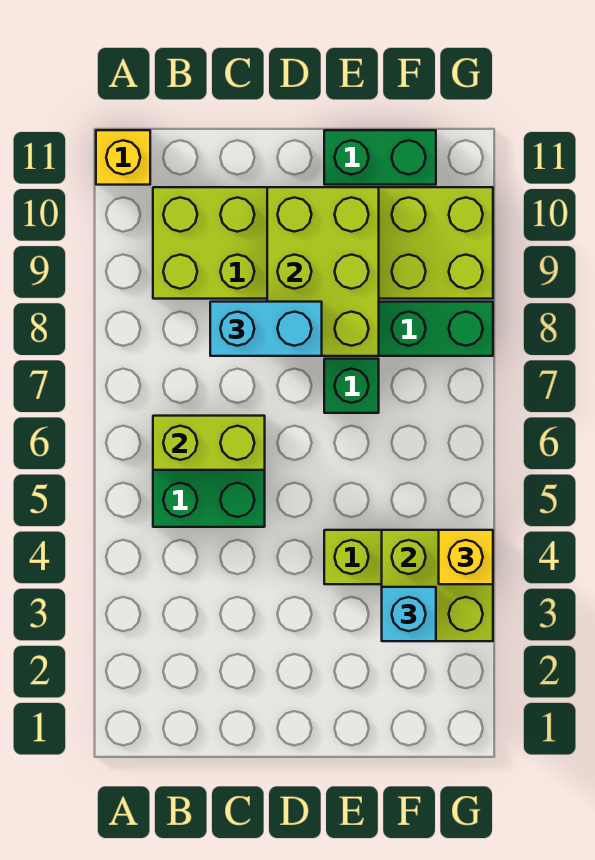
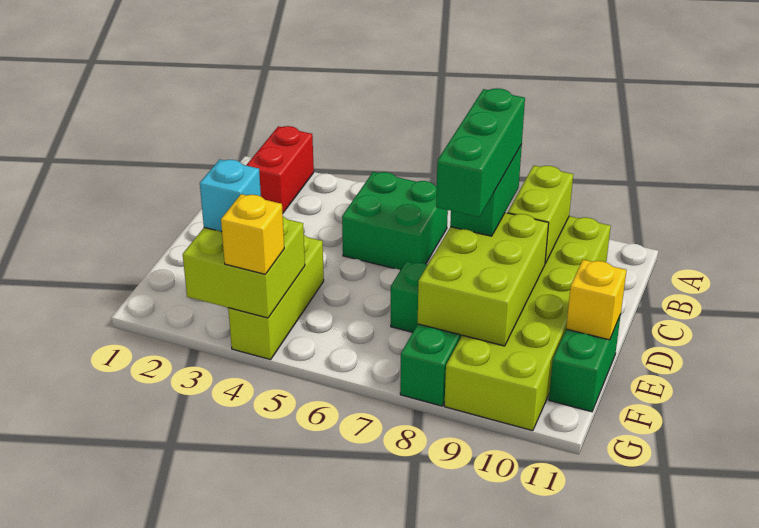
none -> red brick A2:B2 level 1
yellow brick A11 level 1 -> yellow brick E11 level 2
lime brick B6:C6 level 2 -> lime brick B9:C9 level 2
cyan brick C8:D8 level 3 -> green brick C8:D8 level 3
none -> green brick C8:E8 level 4
lime brick D8:E10 level 2 -> lime brick D8:F9 level 2

